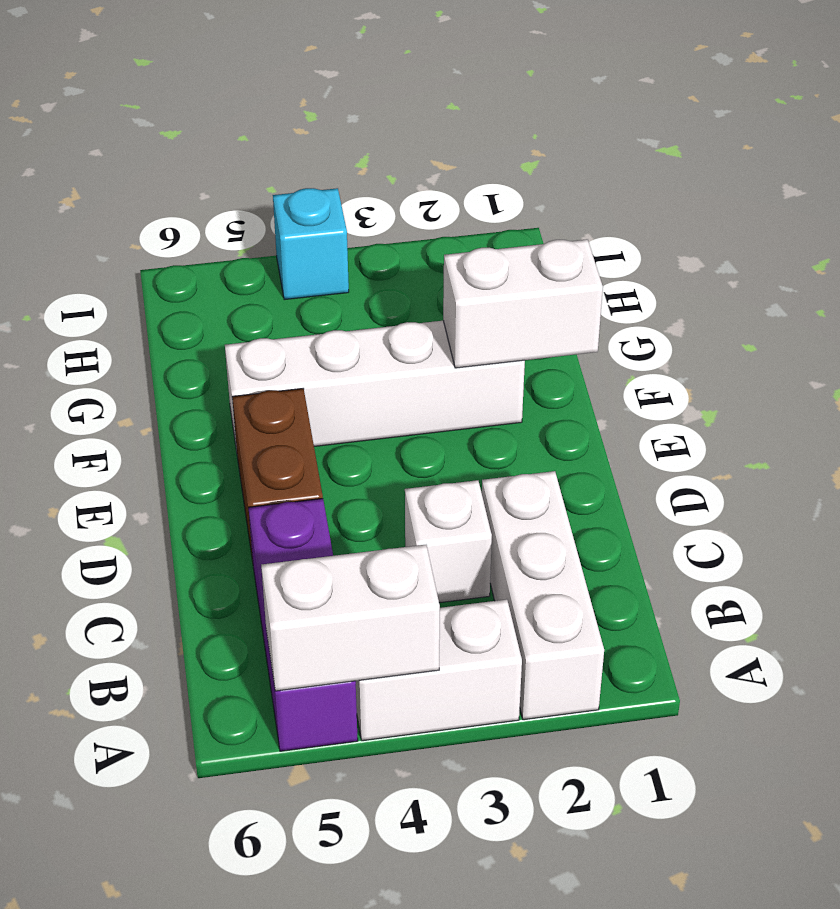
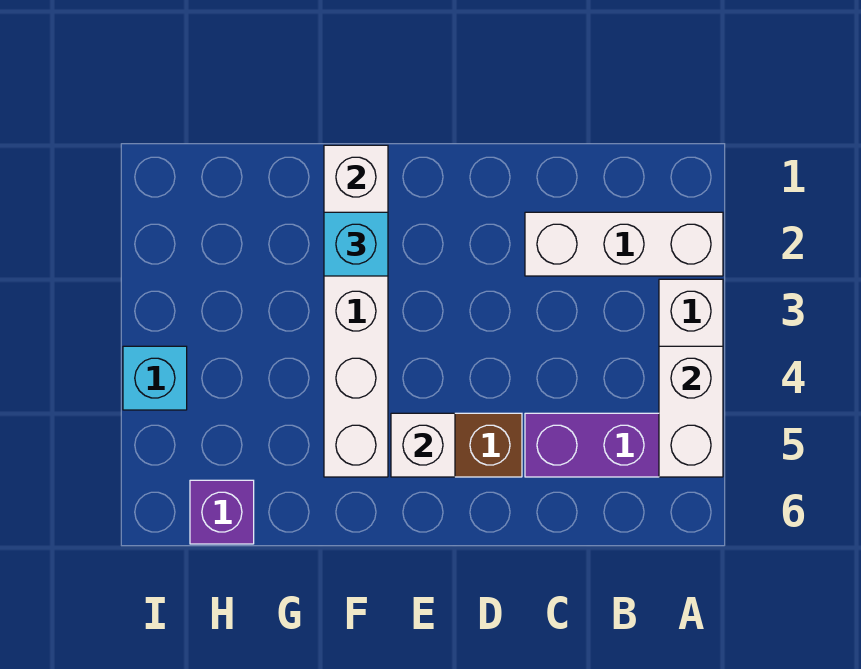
white brick C3 level 1 -> white brick E5 level 2
none -> cyan brick F2 level 3
none -> purple brick H6 level 1

